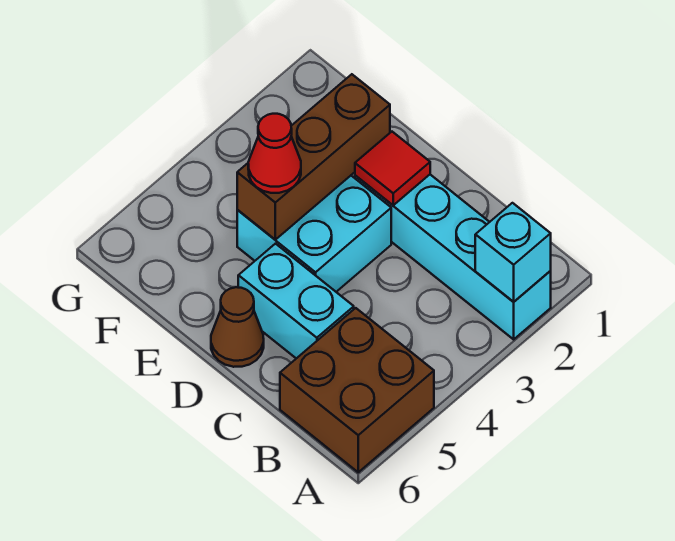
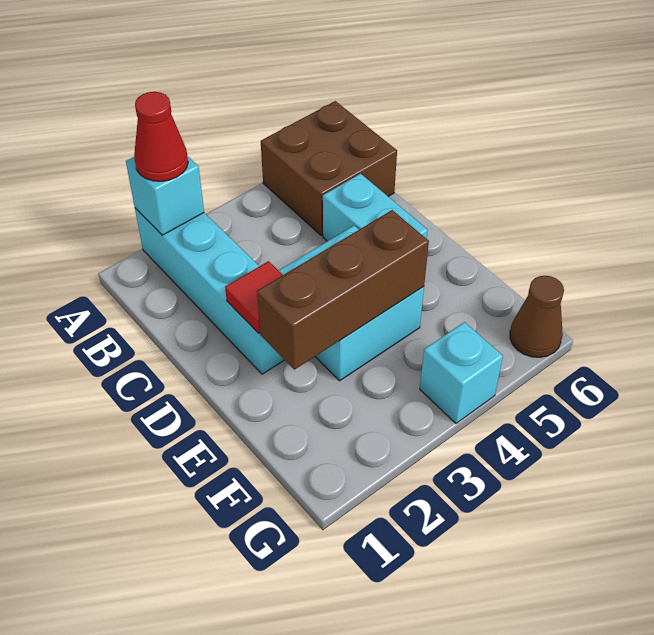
brown cone D6 level 1 -> brown cone G6 level 1
red cone E4 level 3 -> red cone A2 level 3
none -> cyan brick G4 level 1

